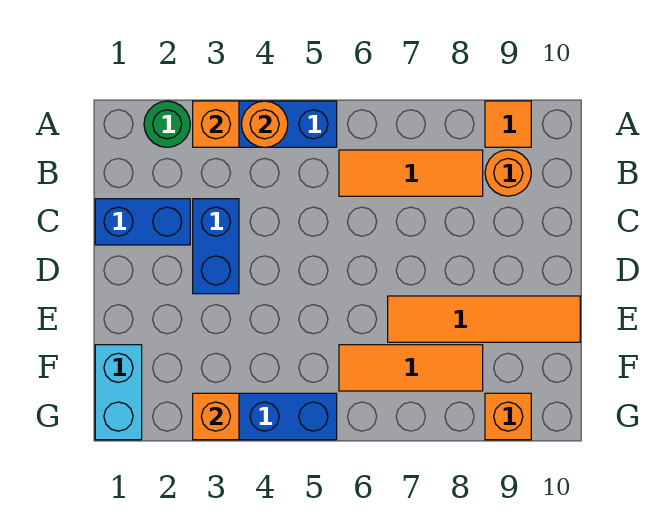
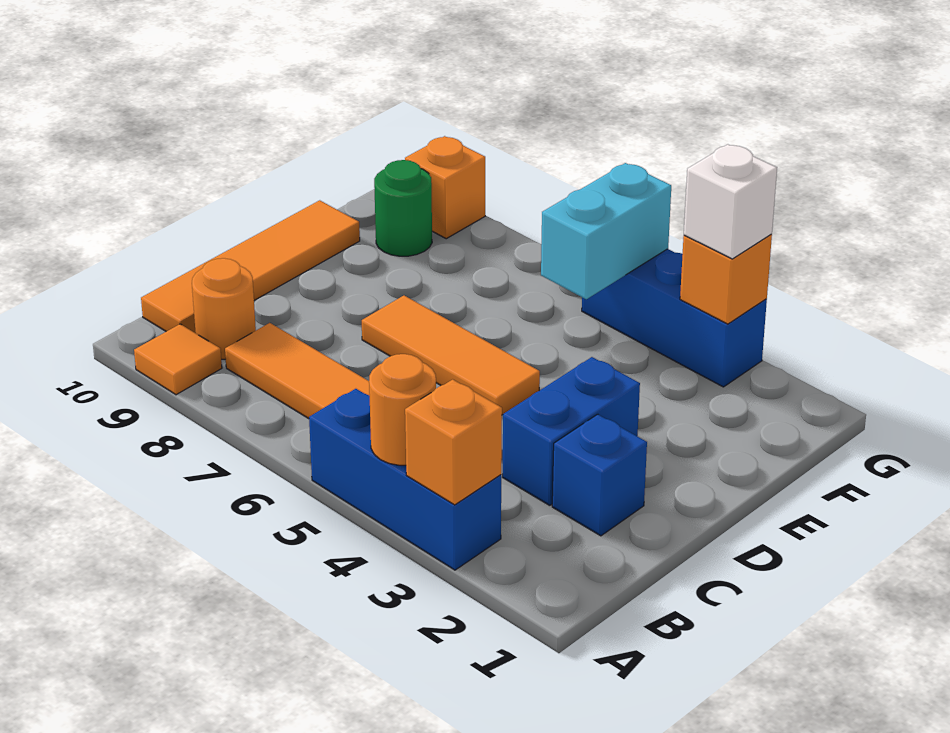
green round brick A2 level 1 -> green round brick F9 level 1
blue brick C1:C2 level 1 -> blue brick C2 level 1
orange tile E7:E10 level 1 -> orange tile B10:E10 level 1
cyan brick F1:G1 level 1 -> cyan brick F5:G5 level 2
orange tile F6:F8 level 1 -> orange tile D5:D7 level 1
none -> white brick G3 level 3

